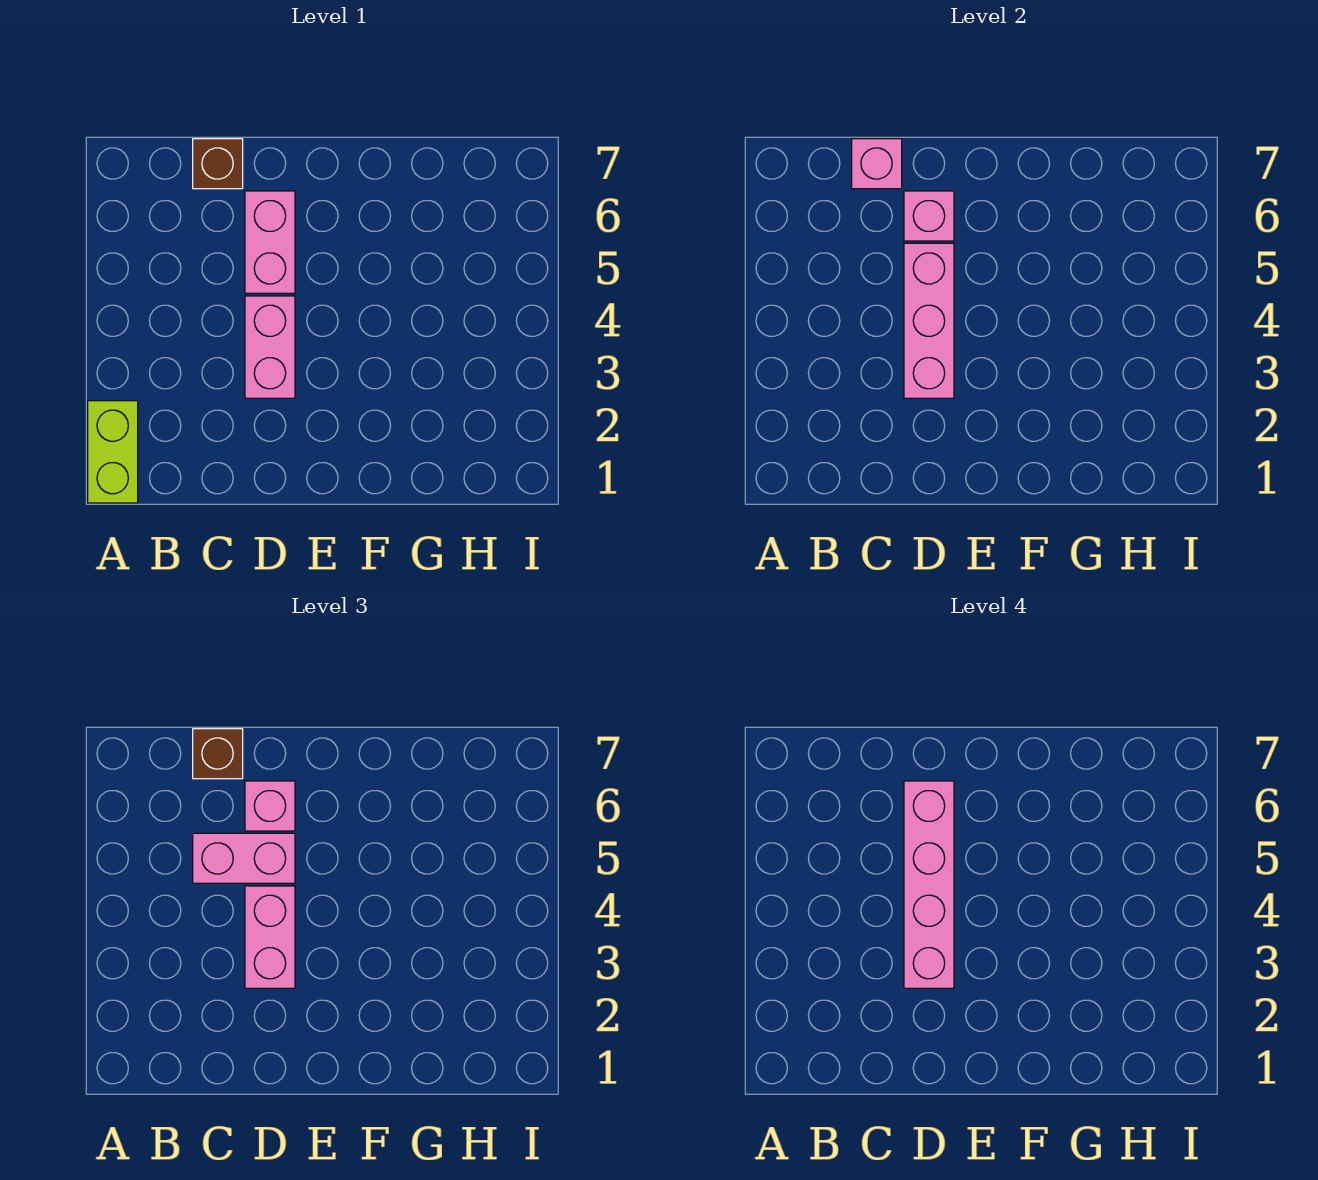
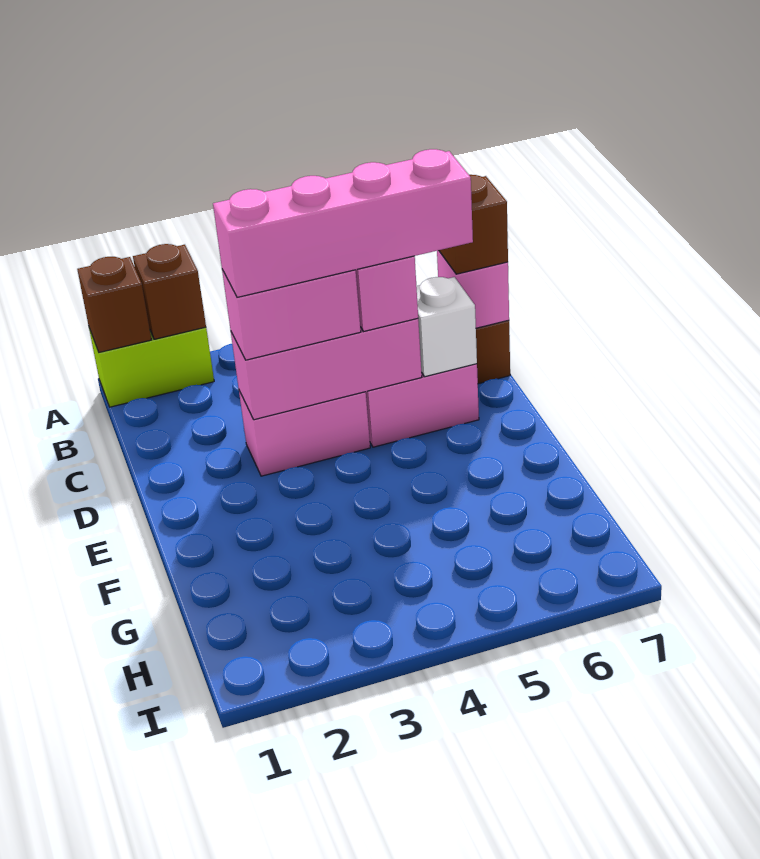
none -> brown brick A1 level 2
none -> brown brick A2 level 2
pink brick D6 level 2 -> white brick D6 level 2
pink brick D6 level 3 -> none

